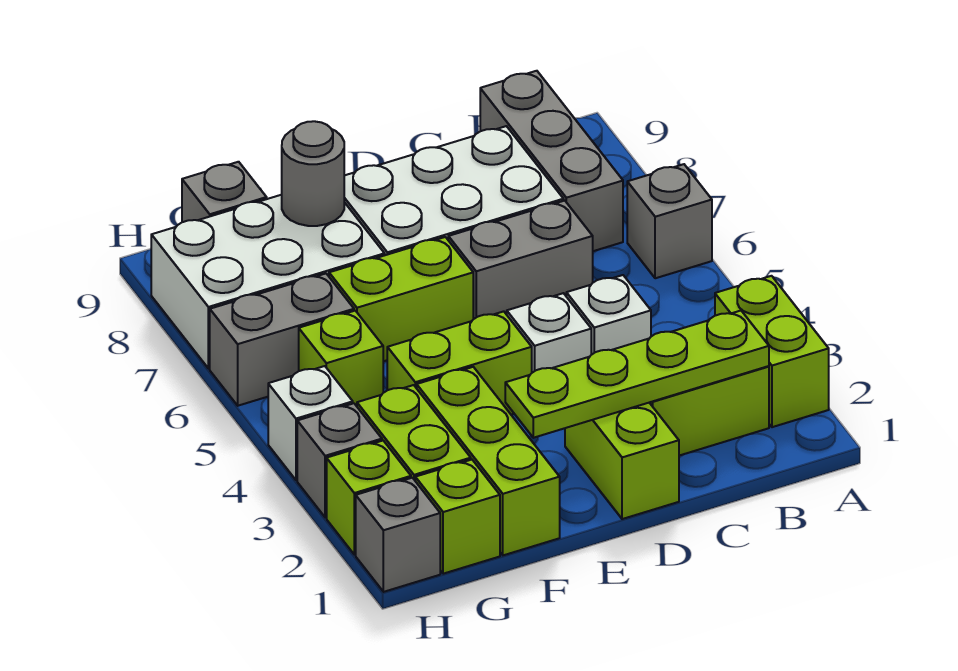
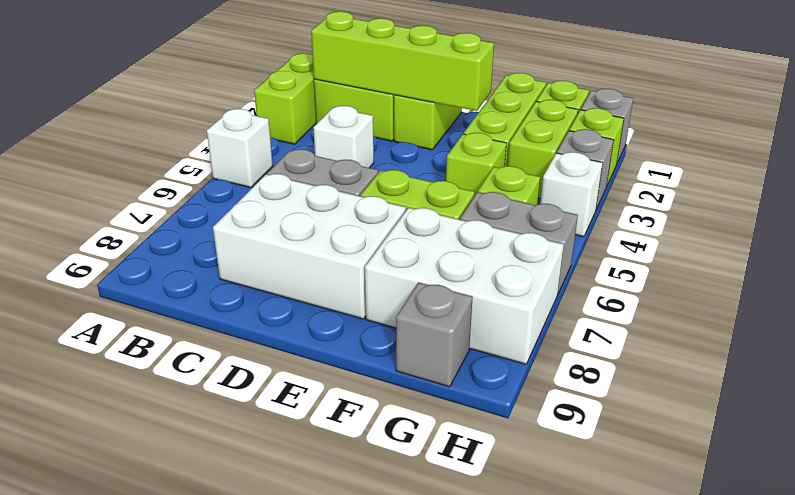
grey brick A6 level 1 -> none
lime plate B2:E2 level 2 -> lime brick B2:E2 level 2
grey brick B7:B9 level 1 -> none
white brick D4 level 1 -> white brick A5 level 1
lime brick E4:F4 level 1 -> lime brick F4 level 1
grey round brick F8 level 2 -> none

